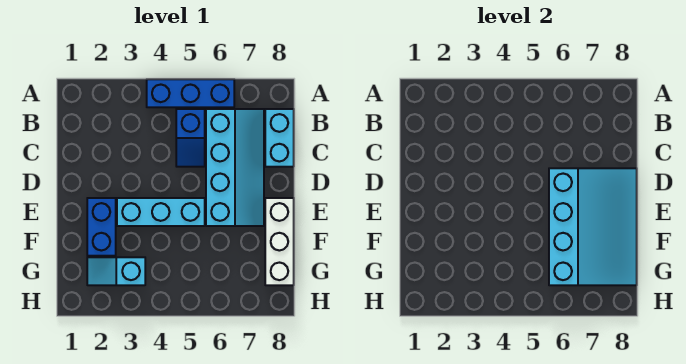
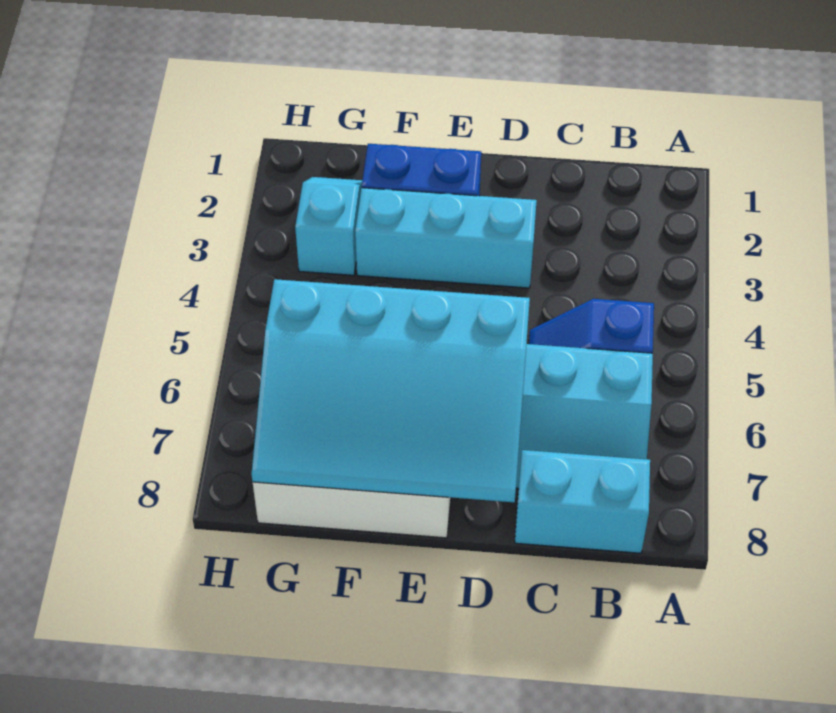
blue brick A4:A6 level 1 -> none
cyan brick E3:E5 level 1 -> cyan brick D3:F3 level 1

